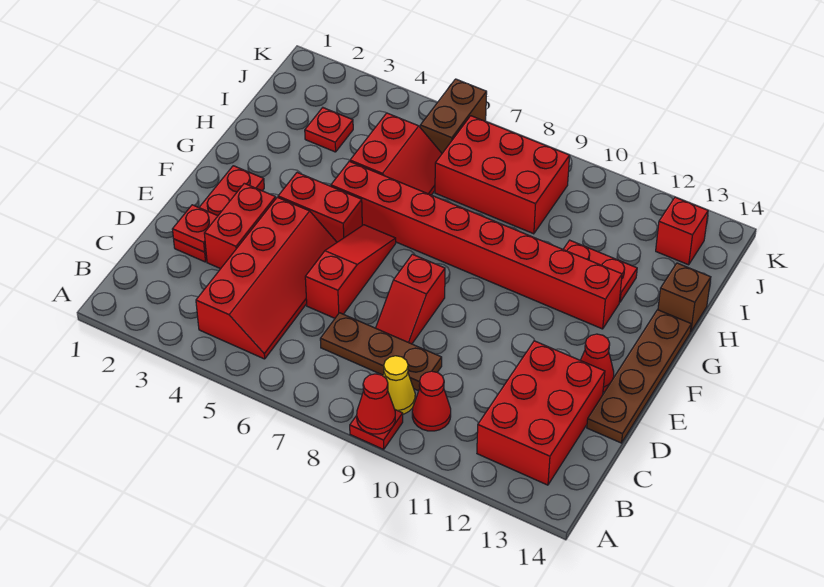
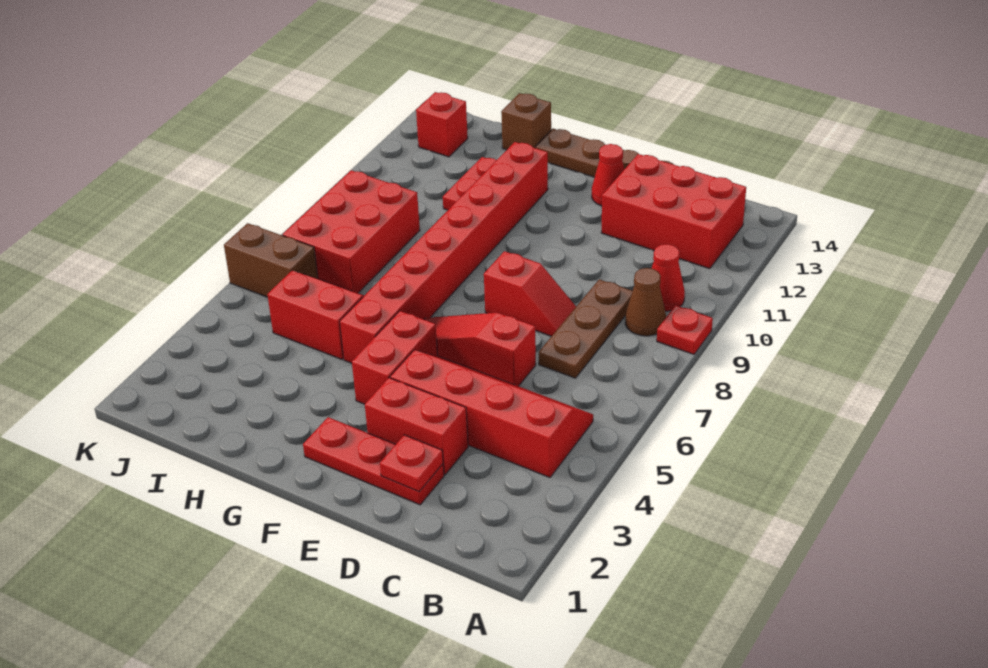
red cone A9 level 2 -> none
yellow cone B9 level 1 -> brown cone B9 level 1
red plate I3 level 1 -> none

